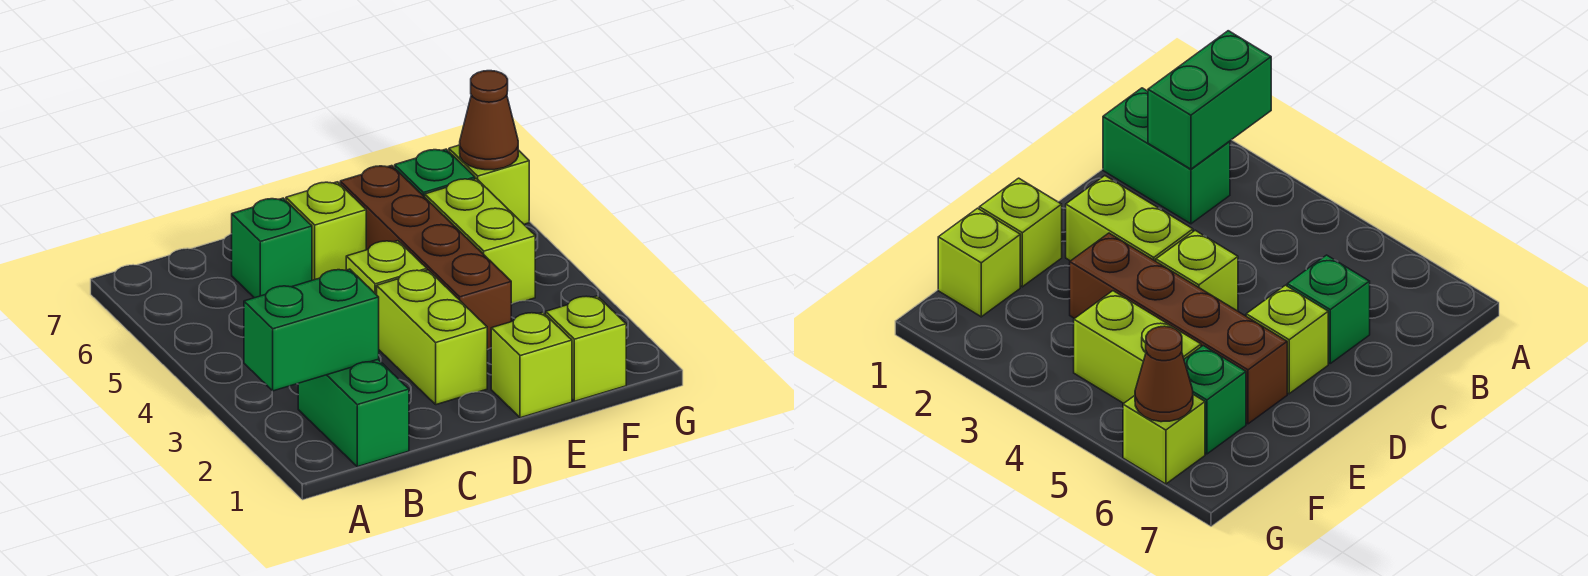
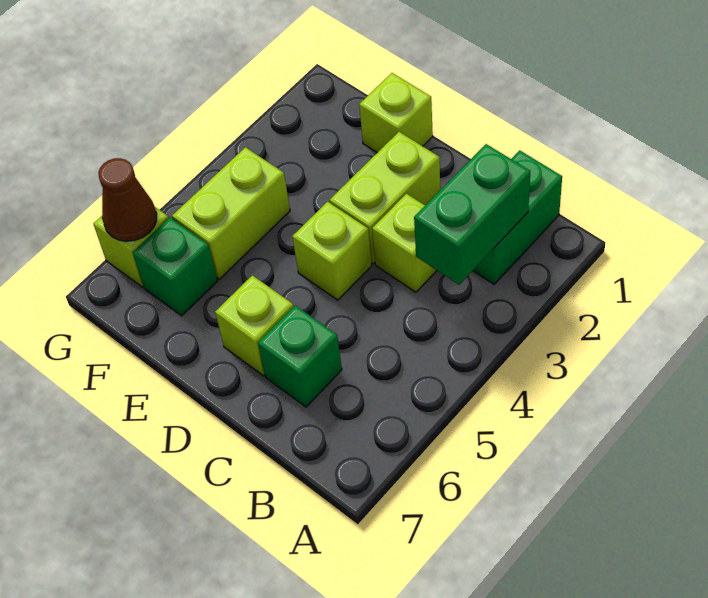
green brick A2:B2 level 2 -> green brick B2:B3 level 2
brown brick E3:E6 level 1 -> none
lime brick F1 level 1 -> lime brick C3 level 1

